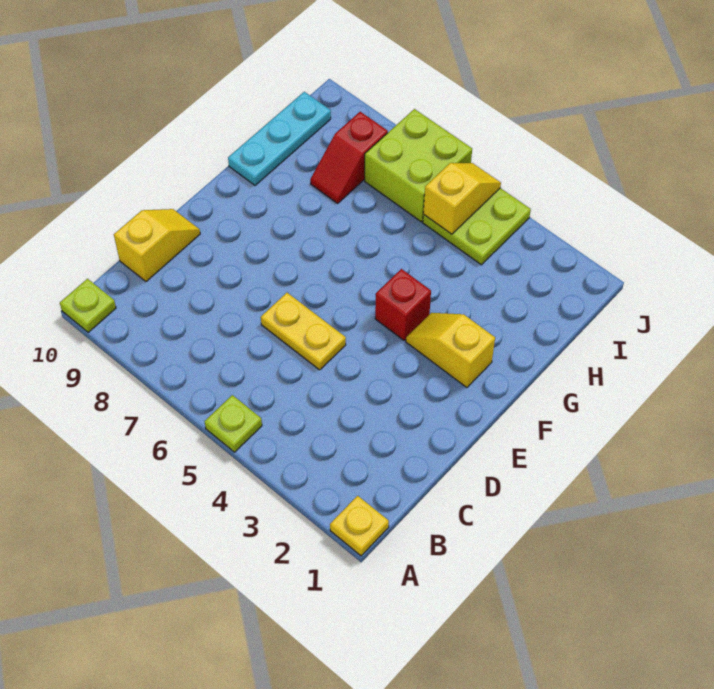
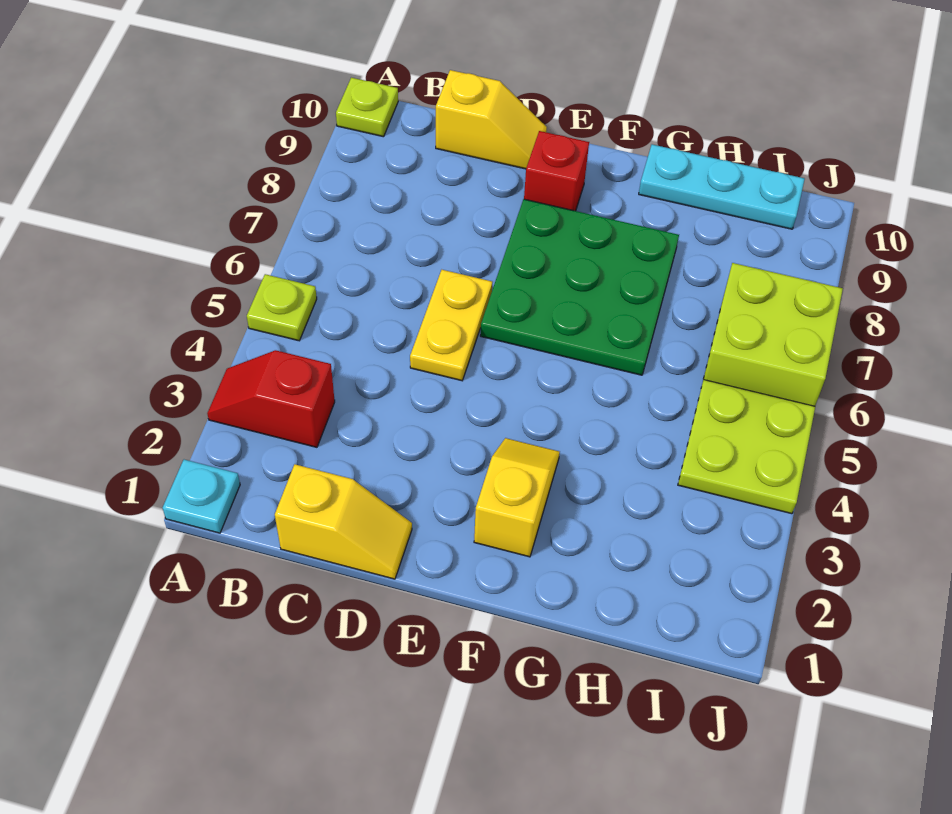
yellow plate A1 level 1 -> cyan plate A1 level 1
none -> green plate E6:G8 level 1
red brick F4 level 1 -> red brick E9 level 1
red slope H8:I8 level 1 top I -> red slope A3:B3 level 1 top B
yellow slope I5:J5 level 2 top I -> yellow slope C1:D1 level 1 top C

